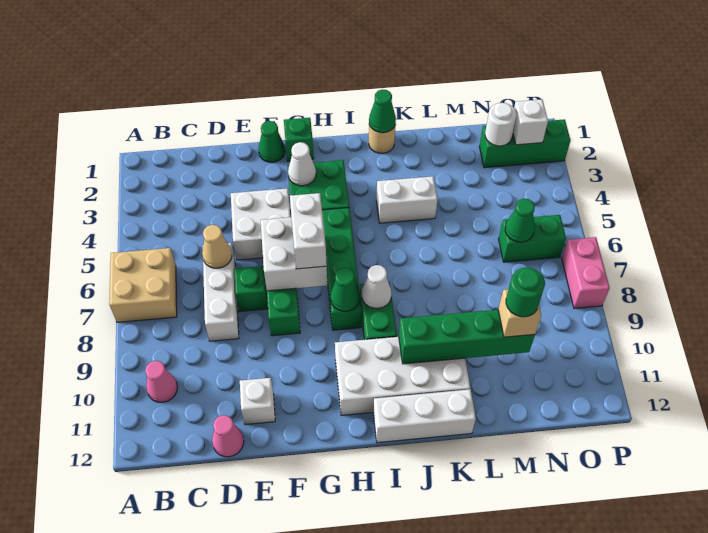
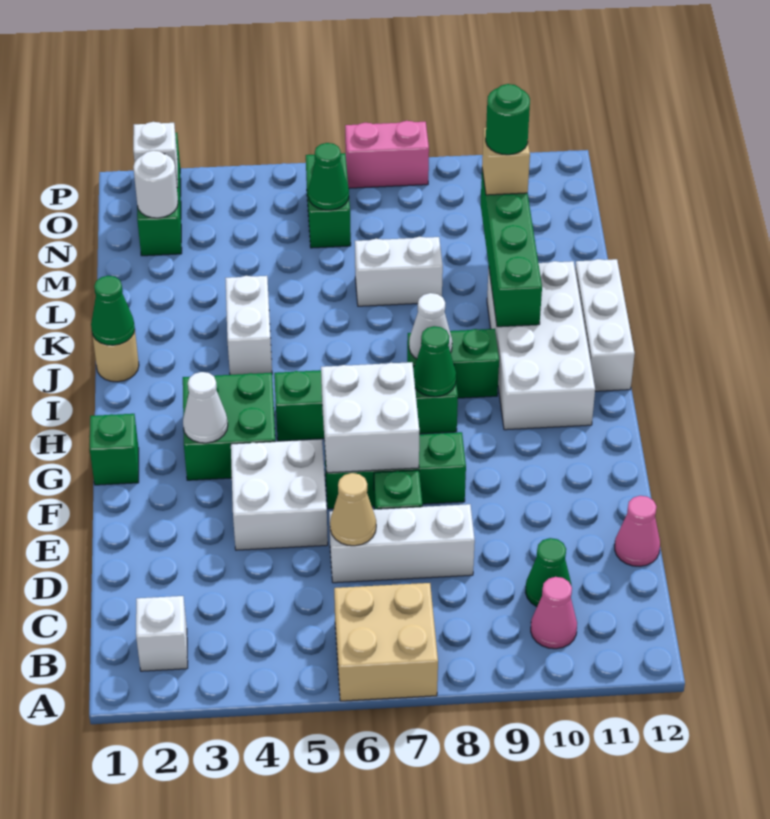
white brick E11 level 1 -> white brick B2 level 1
green cone F1 level 1 -> green cone C10 level 1
white brick G6:G7 level 3 -> white brick L7:L8 level 1

